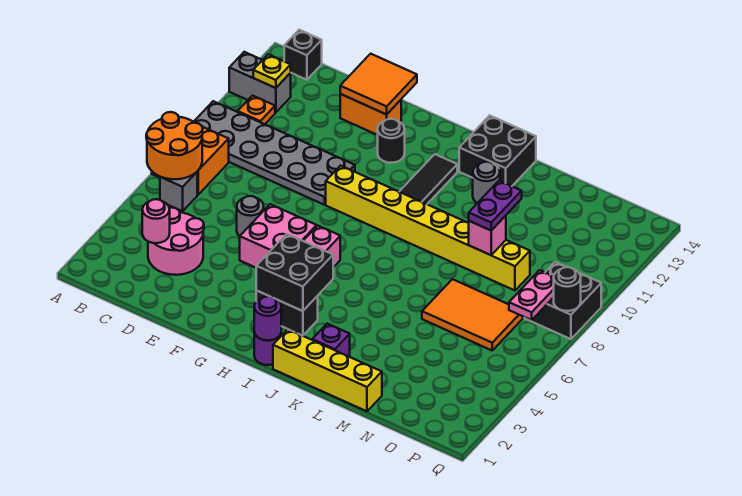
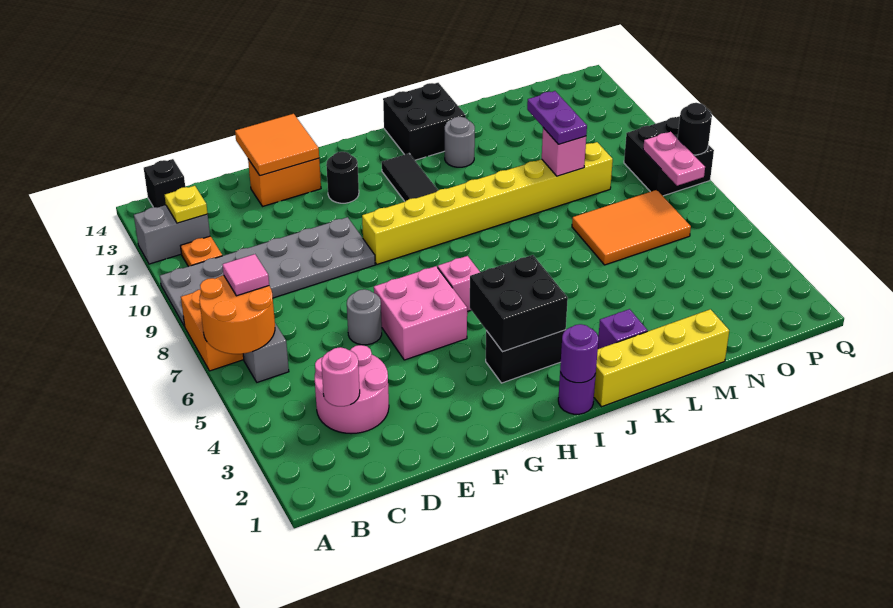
none -> pink tile B7 level 3

